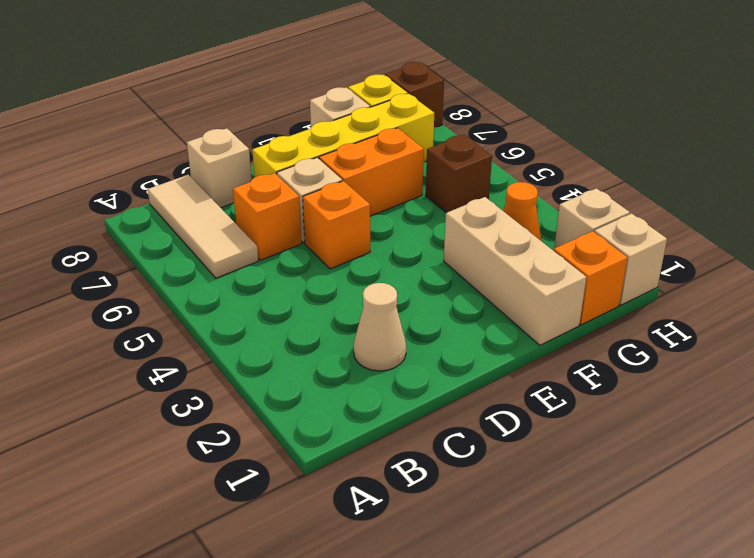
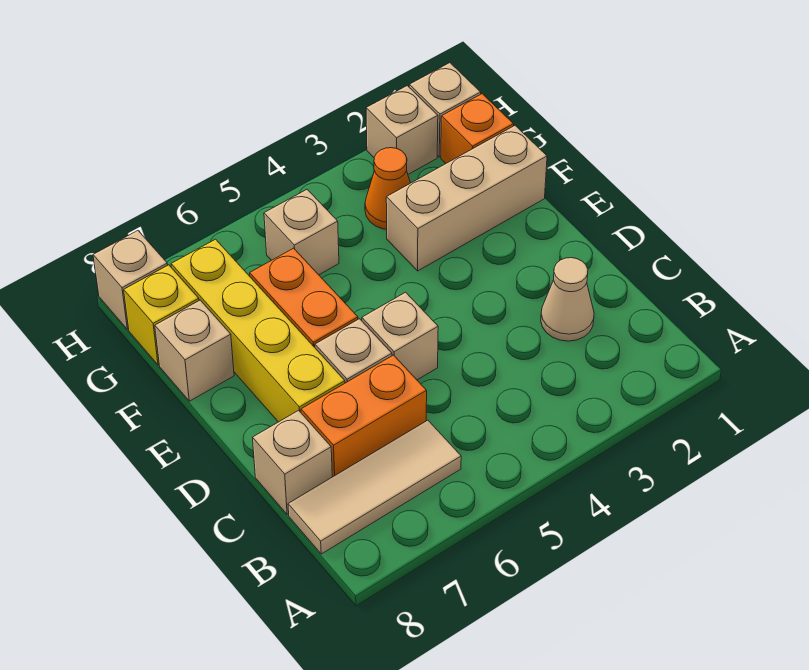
orange brick C6 level 1 -> orange brick C6:C7 level 1
orange brick D5 level 1 -> tan brick D5 level 1
brown brick G5 level 1 -> tan brick G5 level 1
brown brick H8 level 1 -> tan brick H8 level 1

